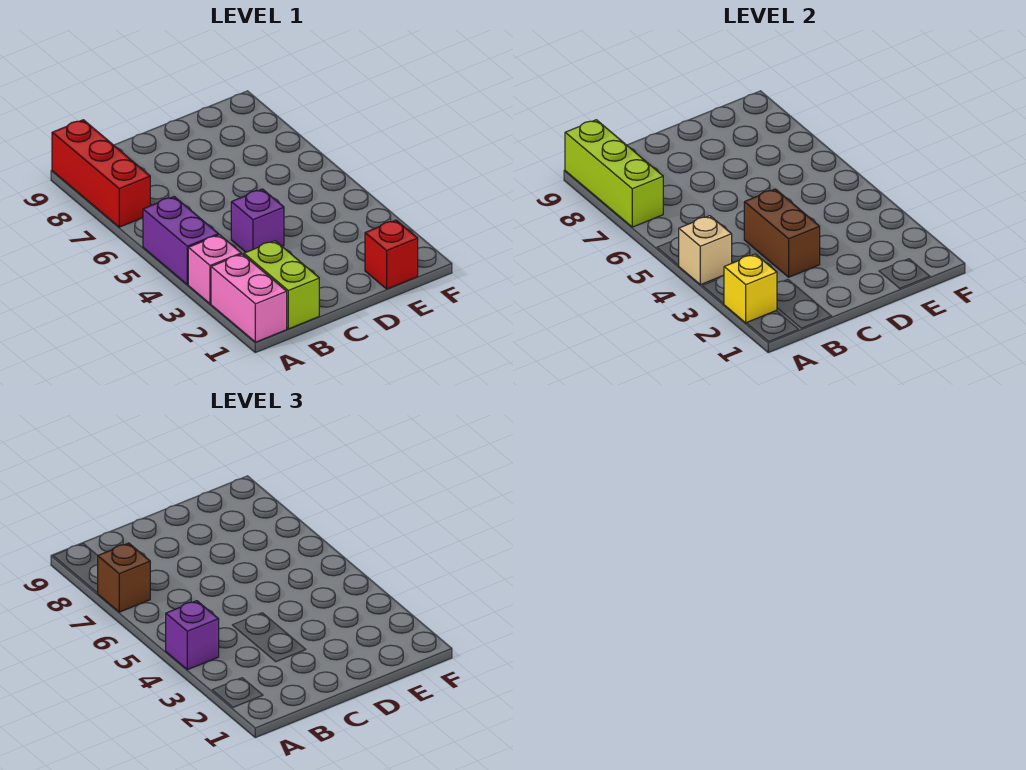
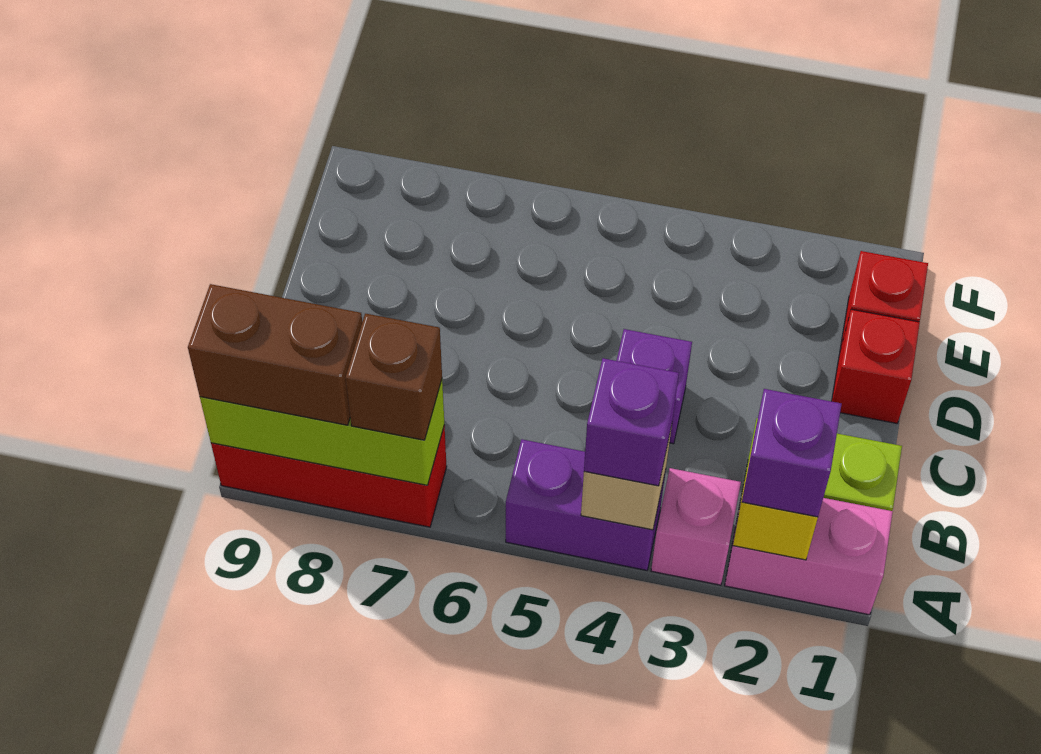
none -> purple brick A2 level 3
brown brick C3:C4 level 2 -> brown brick A8:A9 level 3
none -> red brick D1 level 1

